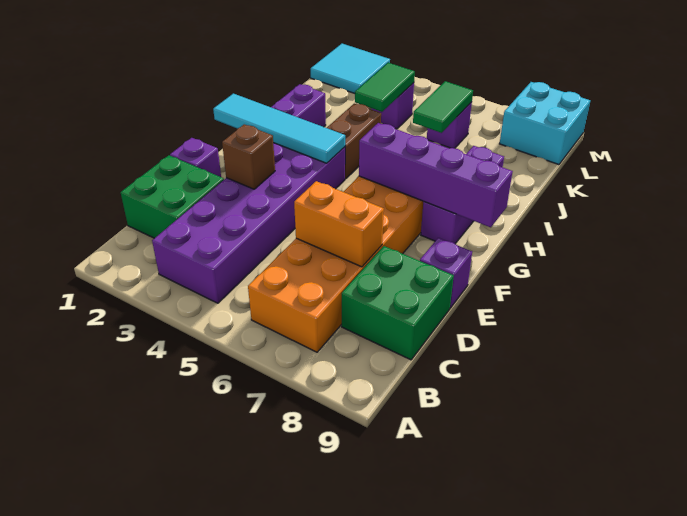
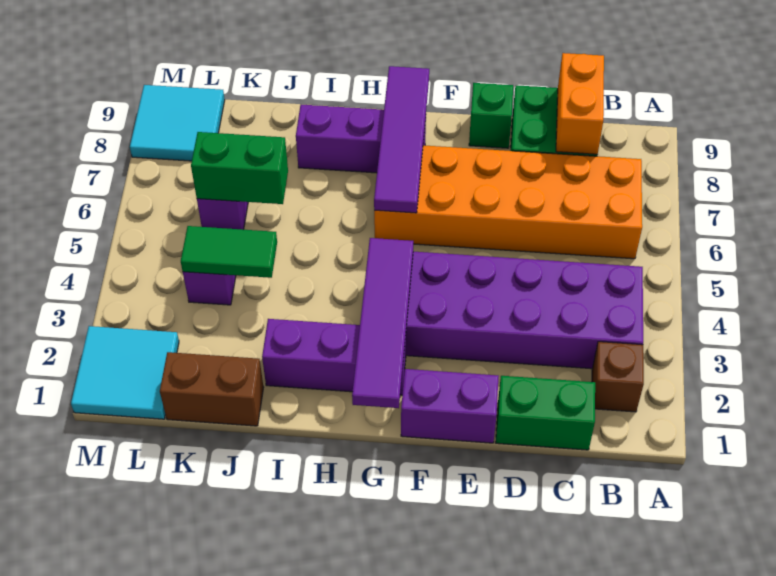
green brick C1:D2 level 1 -> green brick C1:D1 level 1
orange brick D6:D7 level 2 -> orange brick C8:C9 level 2
purple brick E1 level 1 -> purple brick E1:F1 level 1
brown brick E3 level 2 -> brown brick B2 level 1
purple brick E9 level 1 -> green brick E9 level 1
cyan tile G1:G4 level 2 -> purple tile G1:G4 level 2
purple brick G6:G9 level 2 -> purple tile G6:G9 level 2
brown brick H4:I4 level 1 -> brown brick J1:K1 level 1
green tile J6:K6 level 2 -> green brick J6:K6 level 2
cyan brick L8:M9 level 1 -> cyan tile L8:M9 level 1

